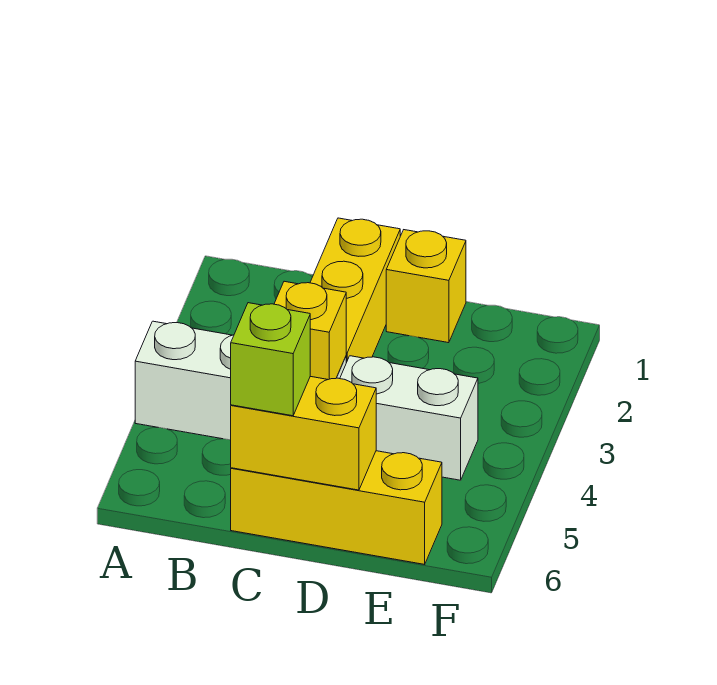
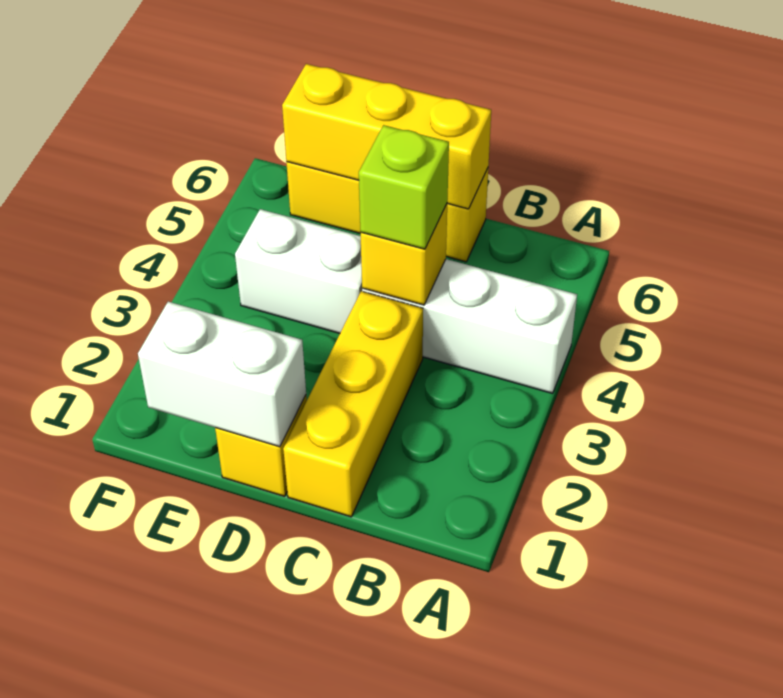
yellow brick C6:D6 level 2 -> yellow brick C6:E6 level 2
lime brick C6 level 3 -> lime brick C4 level 3
none -> white brick D1:E1 level 2

